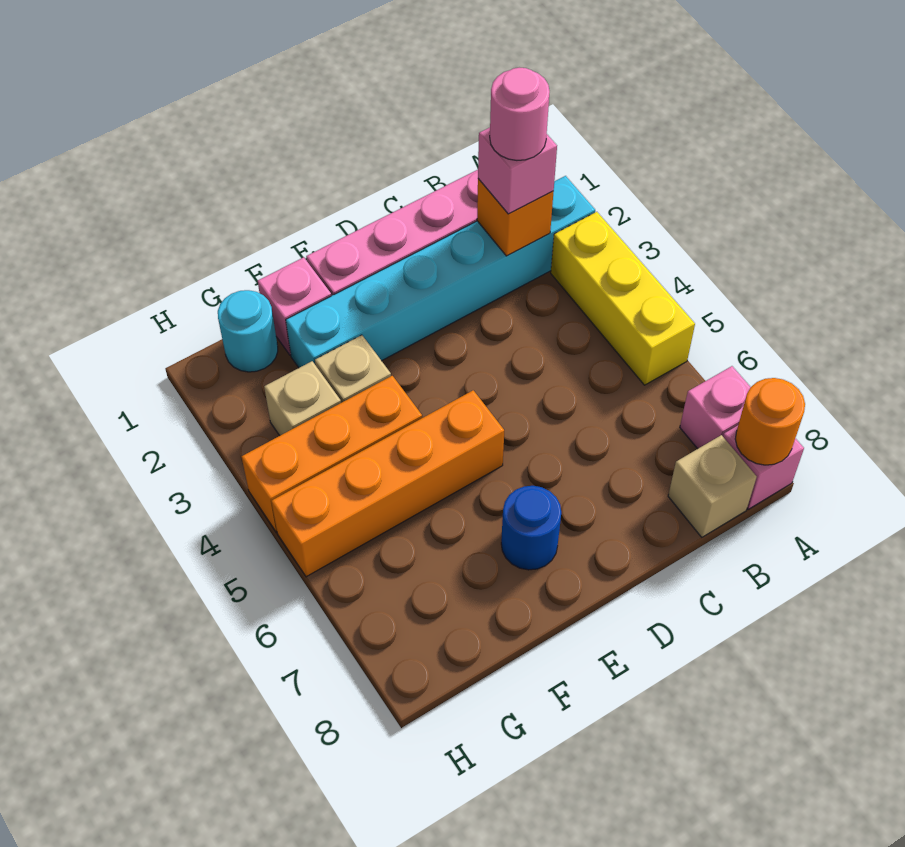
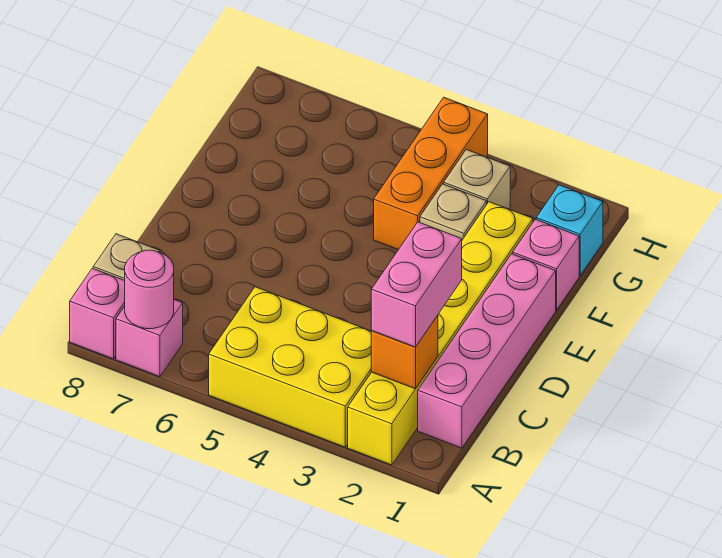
cyan brick A2:F2 level 1 -> yellow brick A2:F2 level 1
yellow brick A3:A5 level 1 -> yellow brick A3:B5 level 1
orange round brick A8 level 2 -> none
pink brick B2 level 3 -> pink brick B2:C2 level 3
pink round brick B2 level 4 -> pink round brick A7 level 2
orange brick E5:H5 level 1 -> none
blue round brick E7 level 1 -> none
cyan round brick G1 level 1 -> cyan brick G1 level 1

